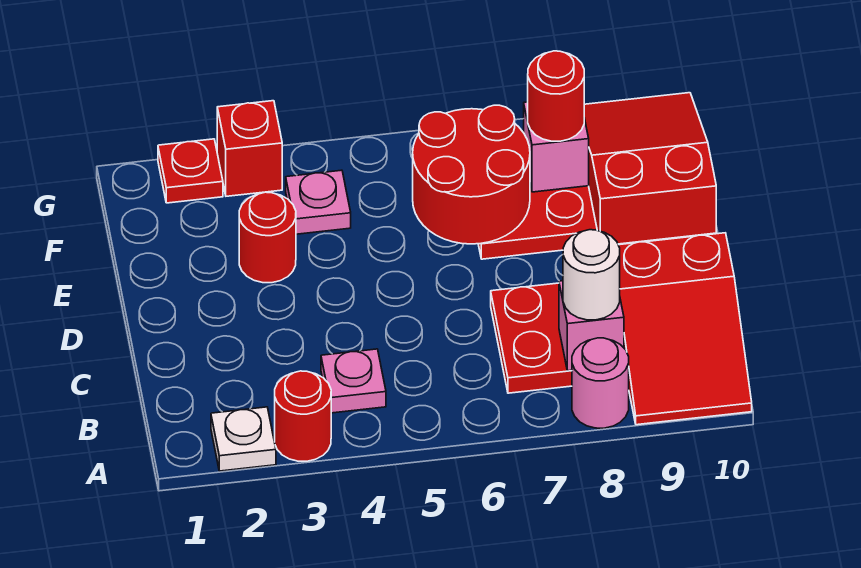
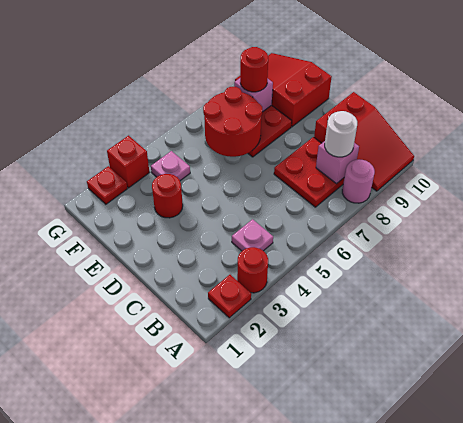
white plate A2 level 1 -> red plate A2 level 1

